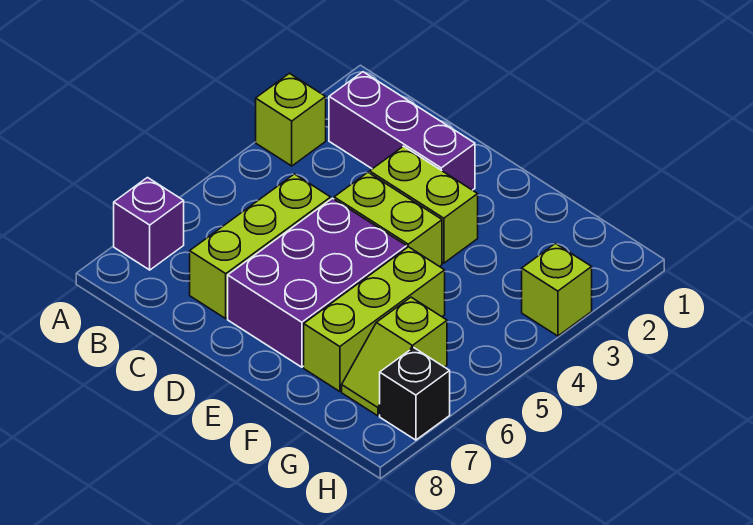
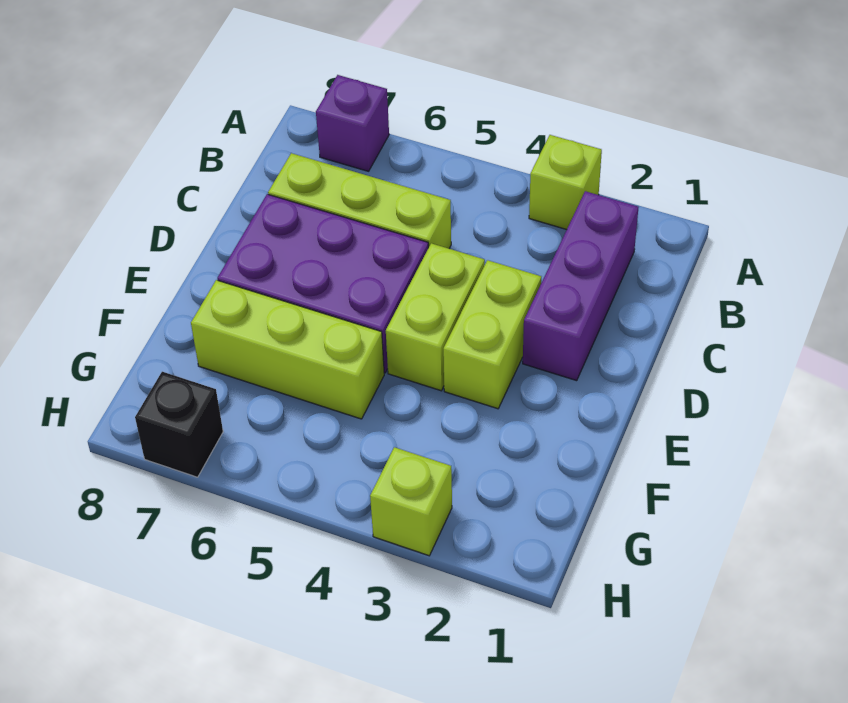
lime slope G6:G7 level 1 top 6 -> none

